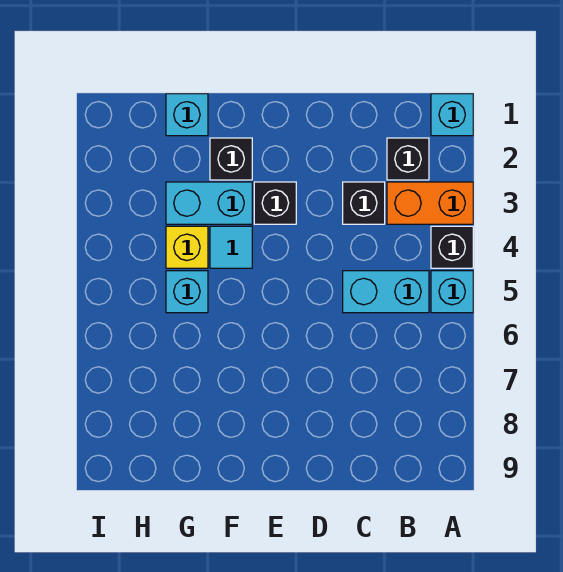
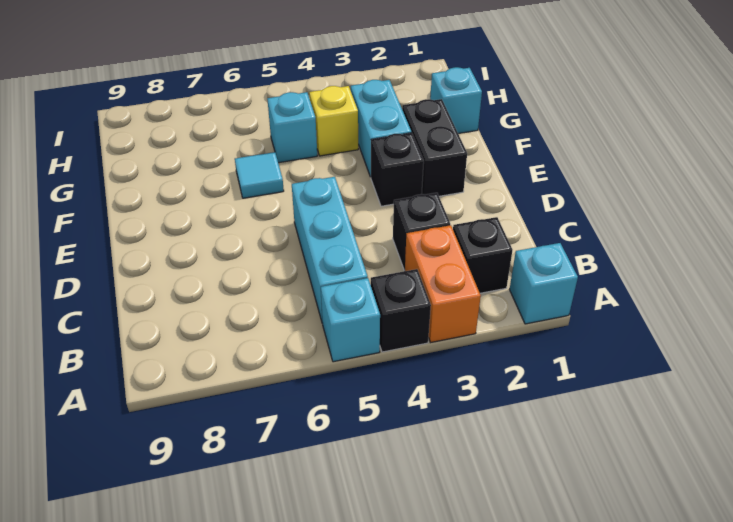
cyan brick B5:C5 level 1 -> cyan brick B5:D5 level 1
black brick F2 level 1 -> black brick E2:F2 level 1
cyan tile F4 level 1 -> cyan tile F6 level 1

